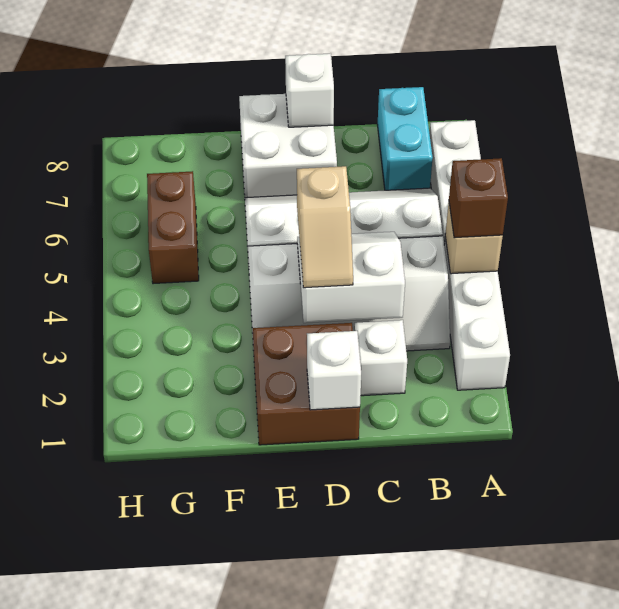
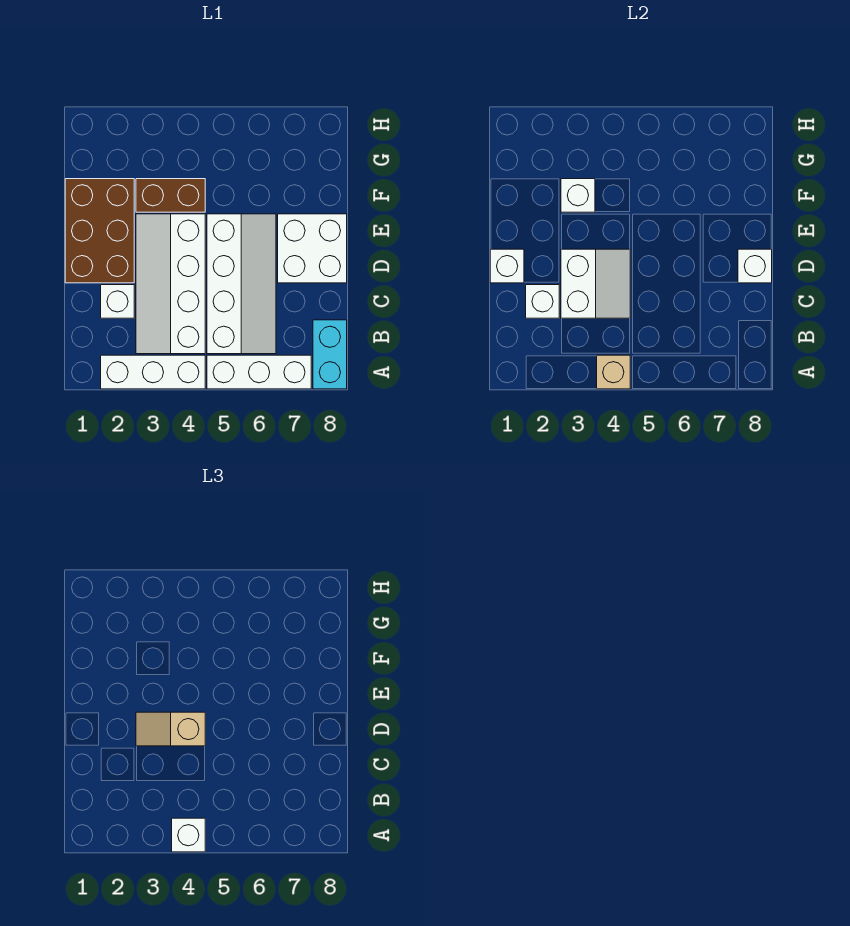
brown brick A4 level 3 -> white brick A4 level 3
cyan brick B7:B8 level 1 -> cyan brick A8:B8 level 1
none -> white brick C2 level 2
brown brick D1:E2 level 1 -> brown brick D1:F2 level 1
none -> white brick F3 level 2
brown brick G5:G6 level 1 -> brown brick F3:F4 level 1

